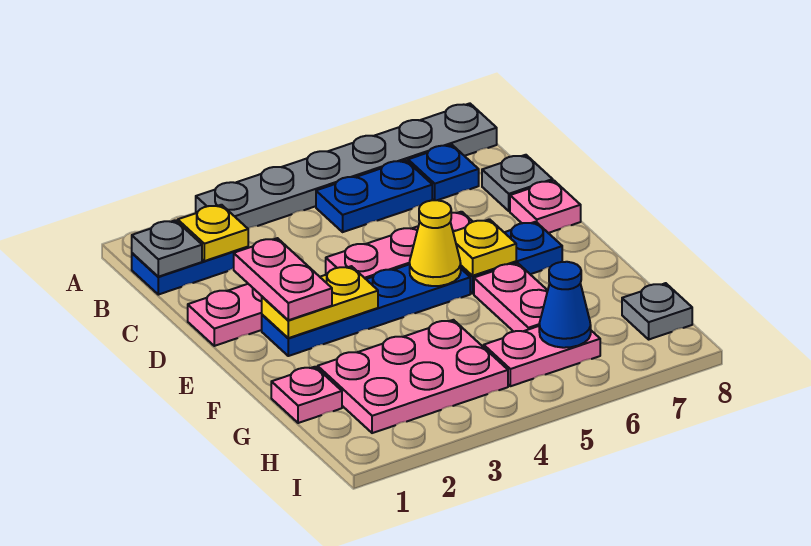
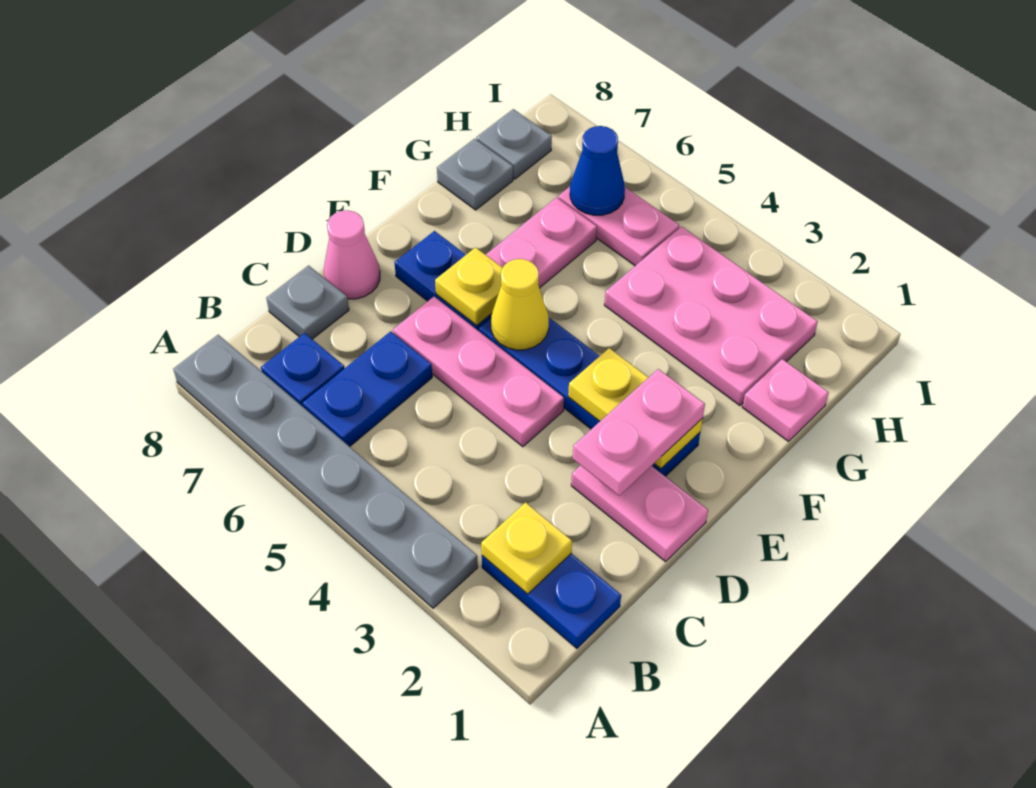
grey plate B1 level 2 -> grey plate G8 level 1
blue plate B5:B6 level 1 -> blue plate B6:C6 level 1
pink plate D8 level 1 -> pink cone D8 level 1

